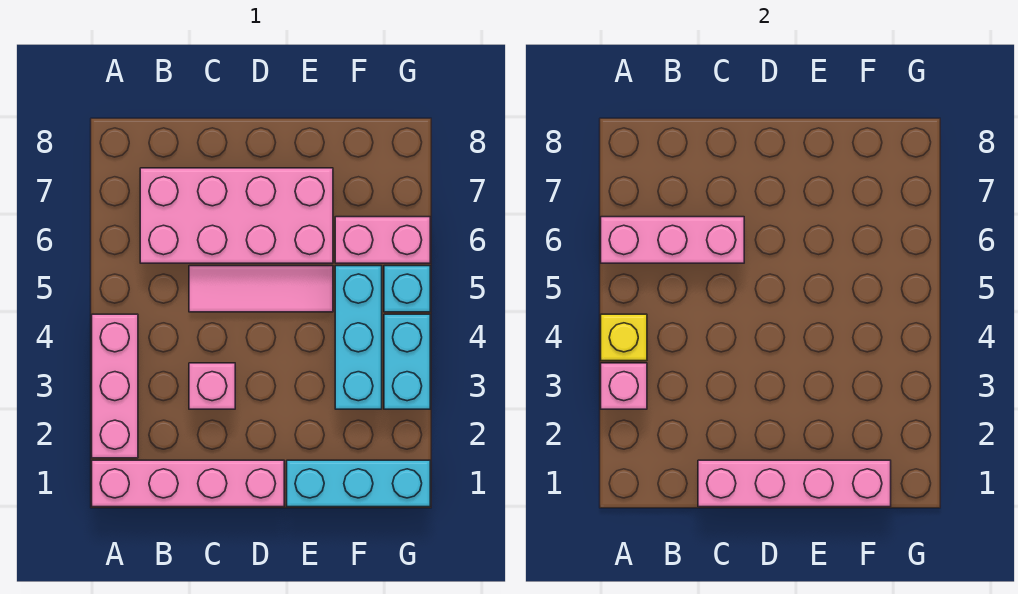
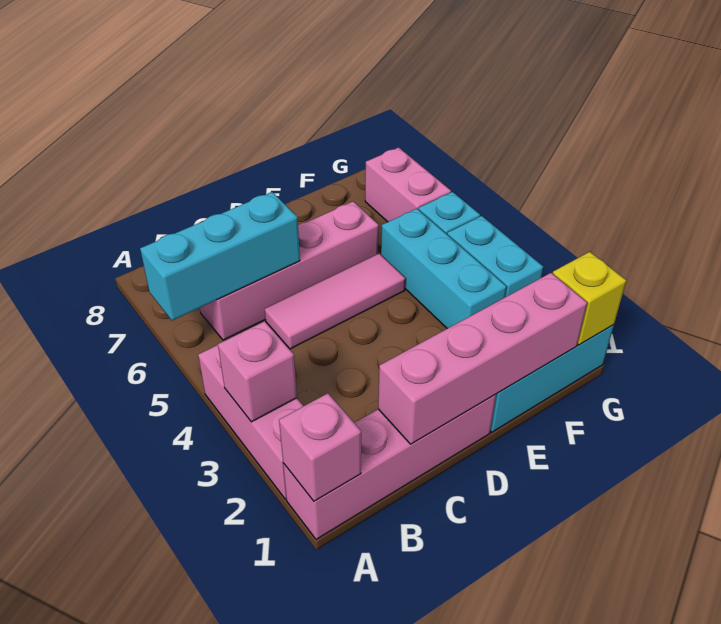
yellow brick A4 level 2 -> yellow brick G1 level 2
pink brick A6:C6 level 2 -> cyan brick A6:C6 level 2
pink brick B6:E7 level 1 -> pink brick B6:E6 level 1
pink brick C3 level 1 -> pink brick A1 level 2
pink brick F6:G6 level 1 -> pink brick G6:G7 level 1

